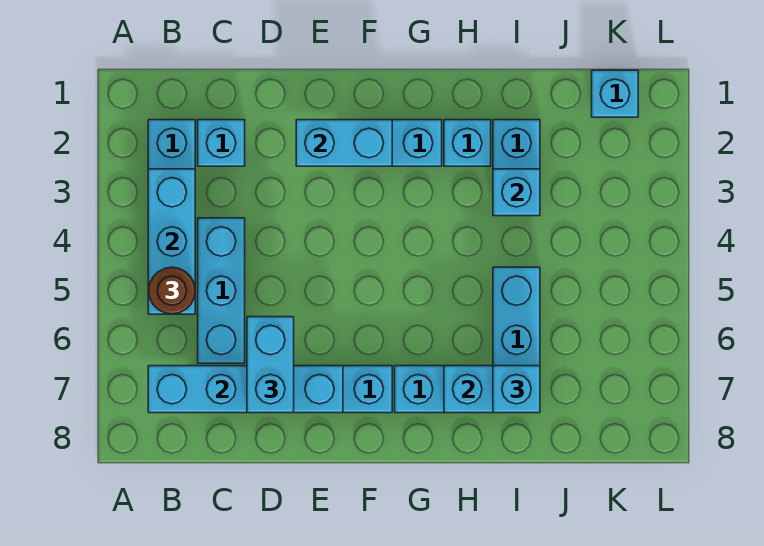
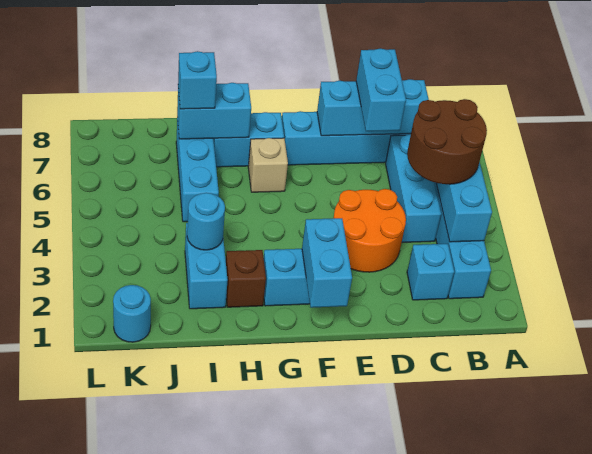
brown round brick B5 level 3 -> brown round brick B4:C5 level 3
cyan brick B7:E7 level 2 -> cyan brick C7:E7 level 2
none -> orange round brick D3:E4 level 1
cyan brick E2:F2 level 2 -> cyan brick F1:F2 level 2
none -> tan brick G6 level 1
cyan brick H2 level 1 -> brown brick H2 level 1
cyan brick I3 level 2 -> cyan round brick I3 level 2
cyan brick K1 level 1 -> cyan round brick K1 level 1

